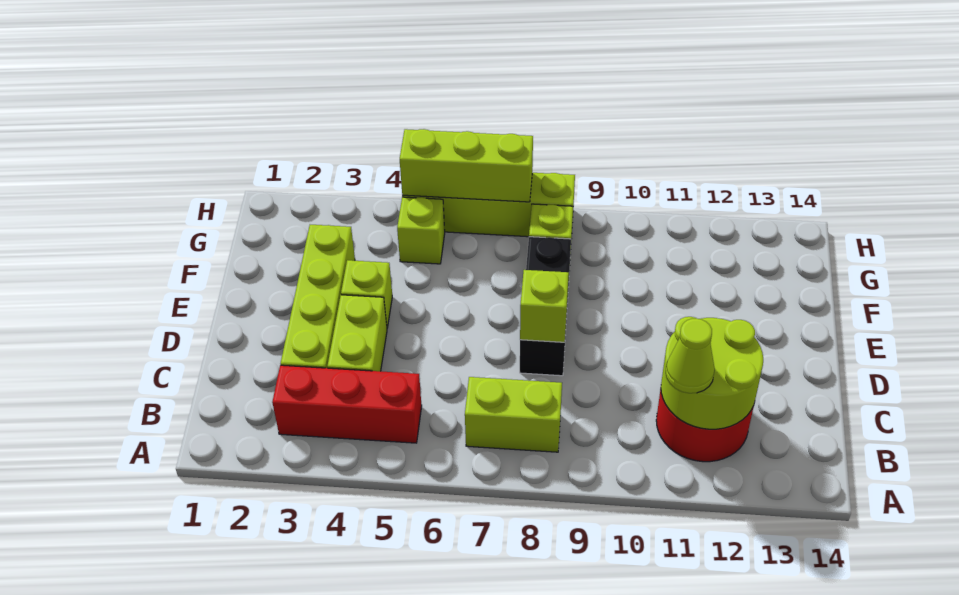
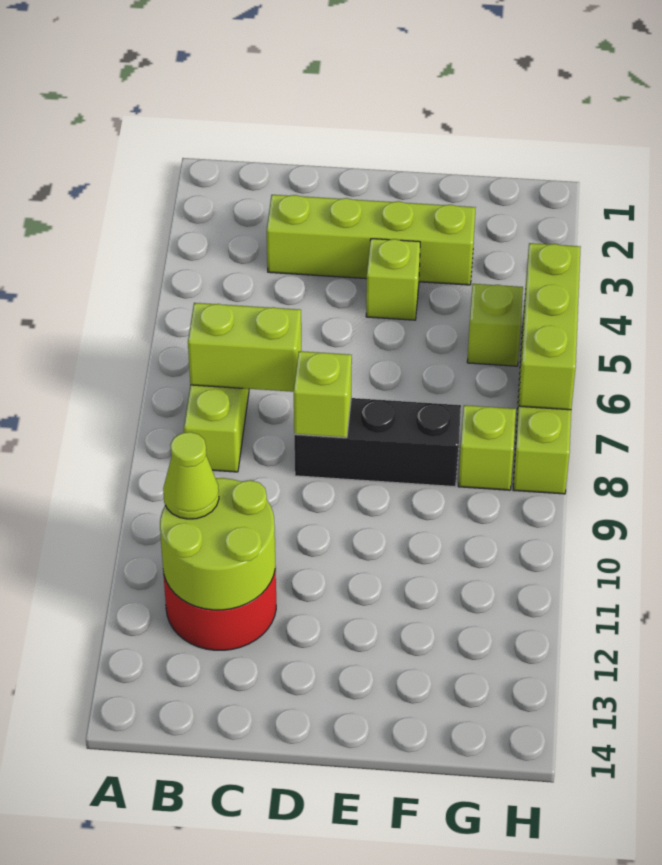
red brick B3:B5 level 1 -> none
lime brick C4:D4 level 1 -> lime brick B7:C7 level 2

